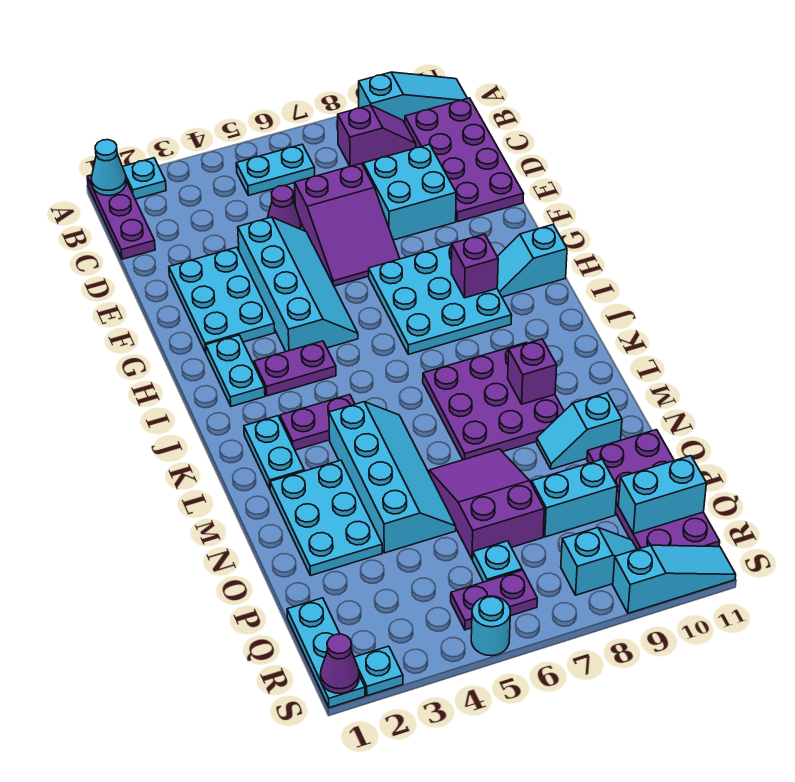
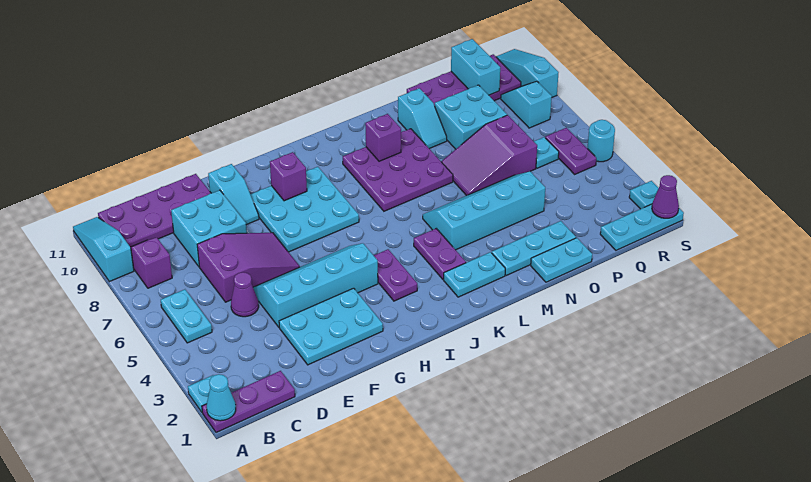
cyan plate H2:I2 level 1 -> cyan plate N1:O1 level 1
cyan slope H10:H11 level 1 top 11 -> cyan slope F9:F10 level 1 top 10
cyan plate M2:O3 level 1 -> cyan plate M2:O2 level 1
cyan brick P8:P9 level 1 -> cyan brick O8:P9 level 1

